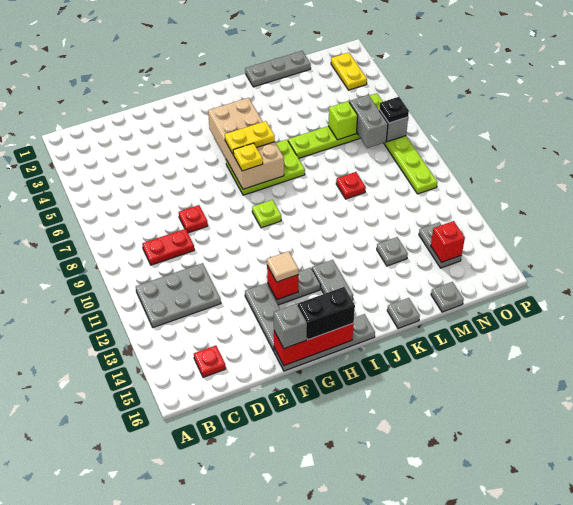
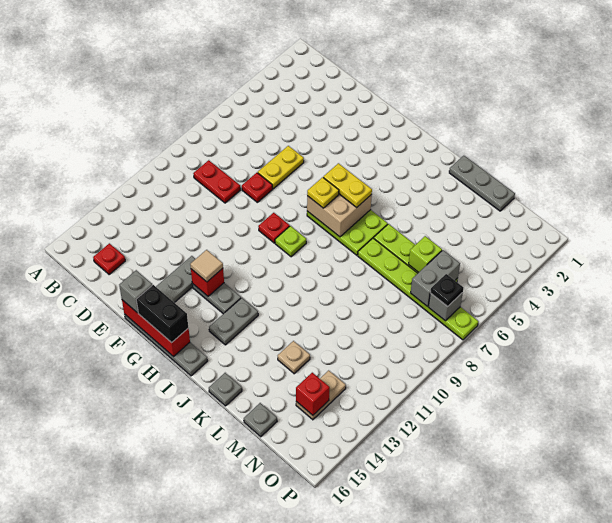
grey plate B11:D12 level 1 -> none
tan brick H4:I7 level 2 -> tan brick H6:I7 level 2
red plate L9 level 1 -> red plate G9 level 1
grey plate L13 level 1 -> tan plate L13 level 1
grey plate N13:N14 level 1 -> tan plate N13:N14 level 1
yellow plate O2:O3 level 1 -> yellow plate E6:E7 level 1
lime plate O5:O10 level 1 -> lime plate K7:P7 level 1

